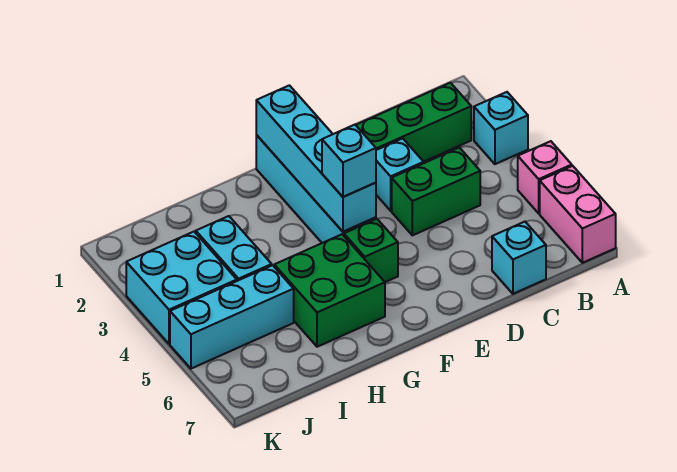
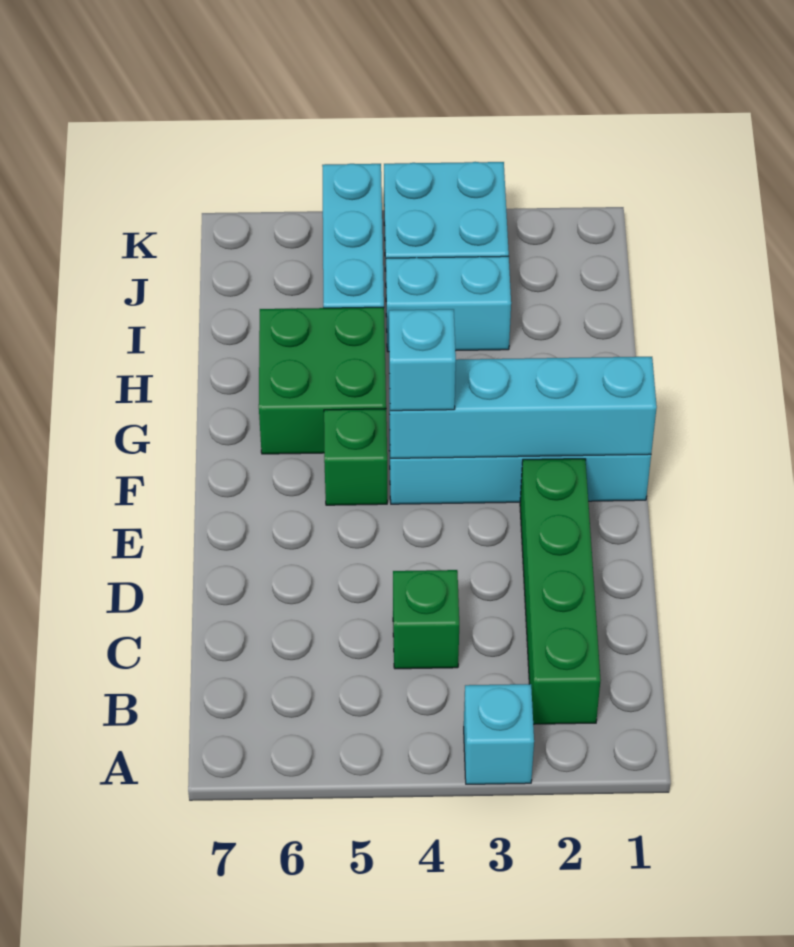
pink brick A5 level 1 -> none
pink brick A6:A7 level 1 -> none
green brick C4:D4 level 1 -> green brick C4 level 1
cyan brick C7 level 1 -> none
cyan brick D3 level 1 -> none

